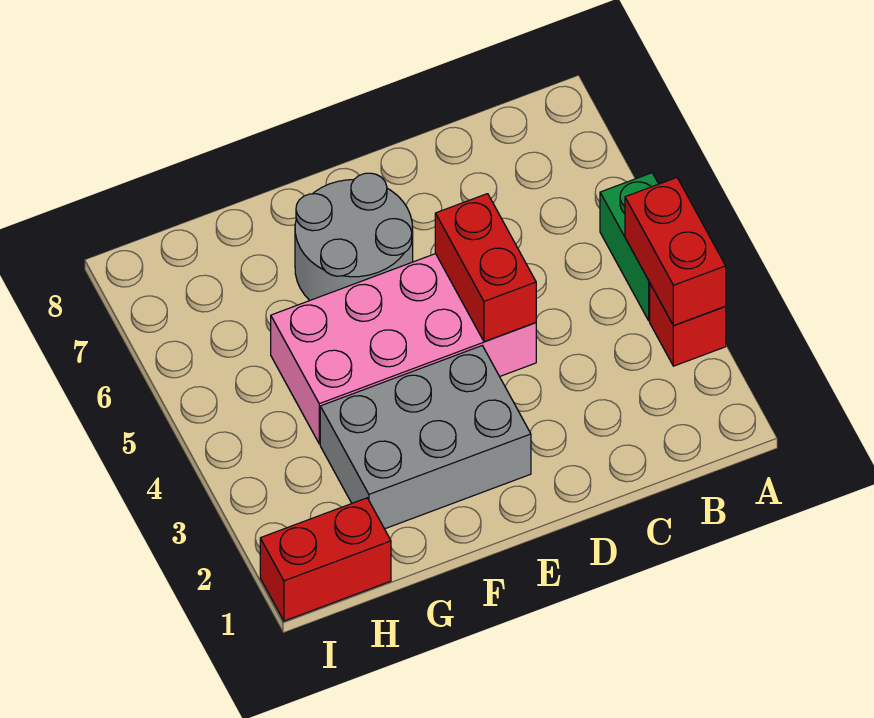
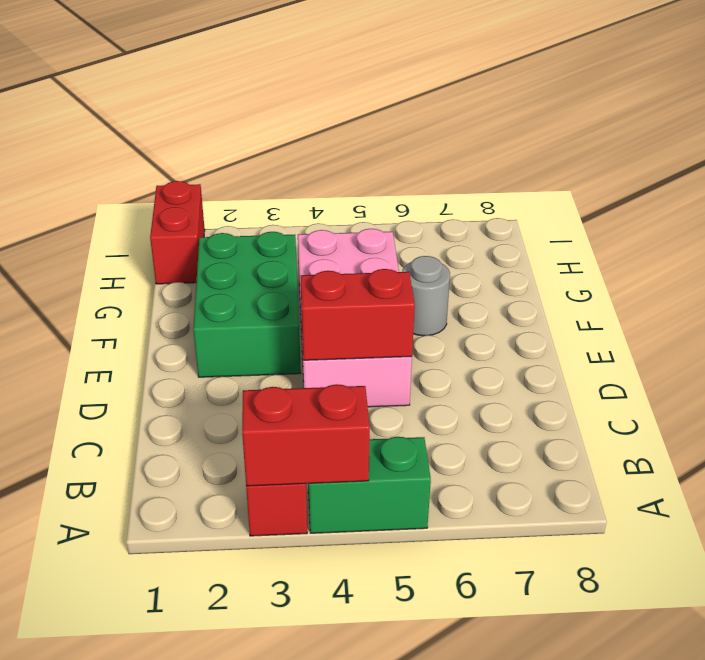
grey brick E2:G3 level 1 -> green brick E2:G3 level 1
grey round brick E6:F7 level 1 -> grey round brick F6 level 1

